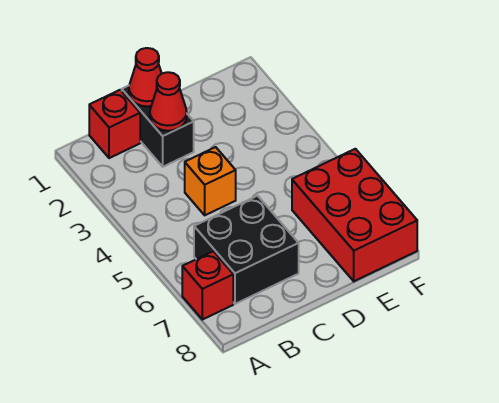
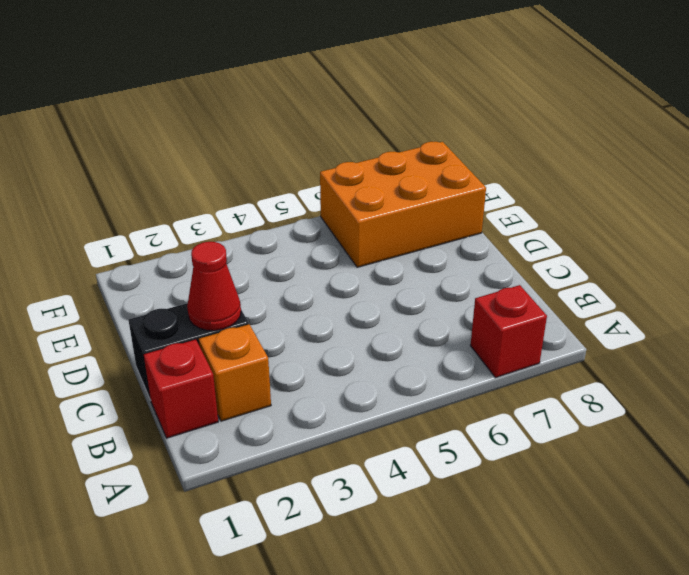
black brick B6:C7 level 1 -> none
red cone C1 level 2 -> none
orange brick C4 level 1 -> orange brick B2 level 1
red brick E6:F8 level 1 -> orange brick E6:F8 level 1

